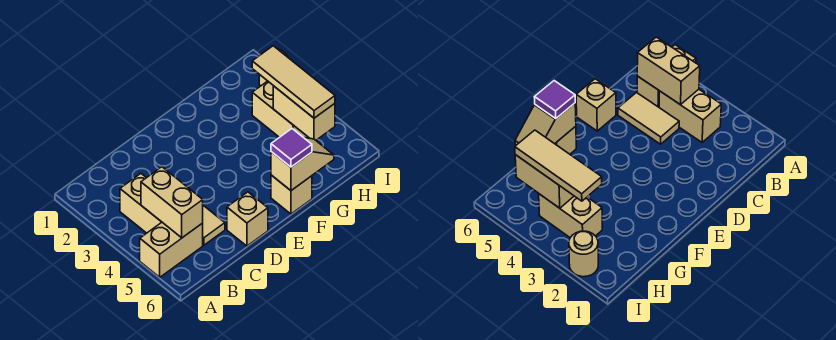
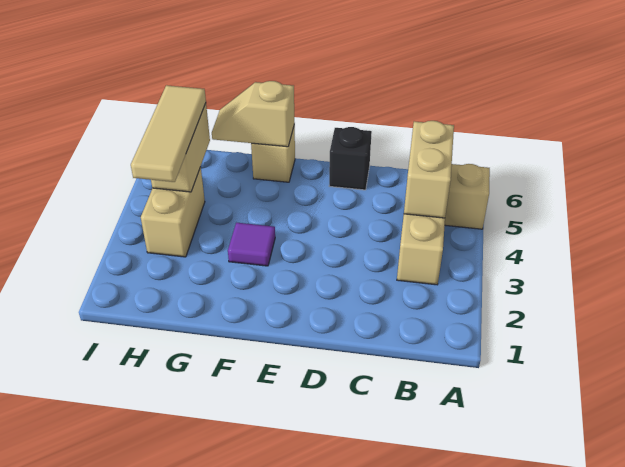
tan tile C4:C5 level 1 -> none
tan brick D6 level 1 -> black brick D6 level 1
purple tile F6 level 3 -> purple tile F3 level 1
tan round brick I2 level 1 -> none

